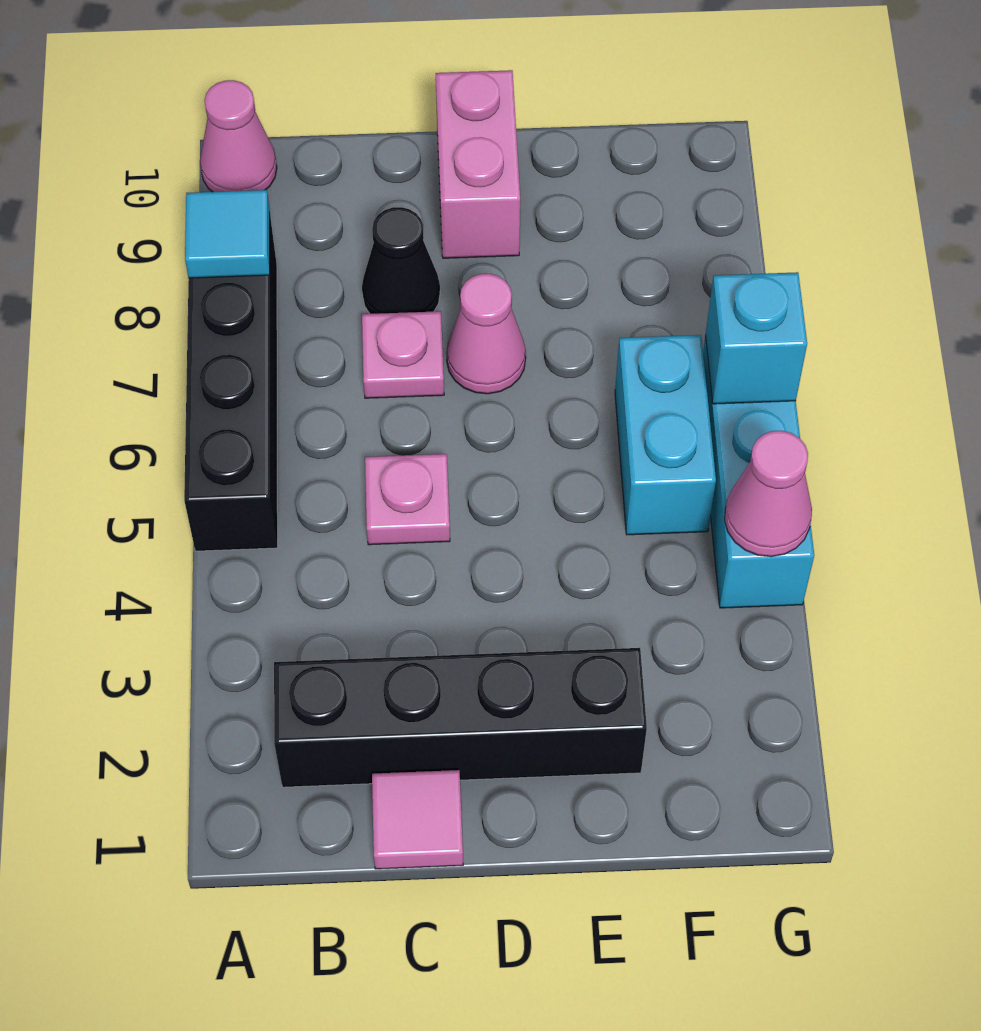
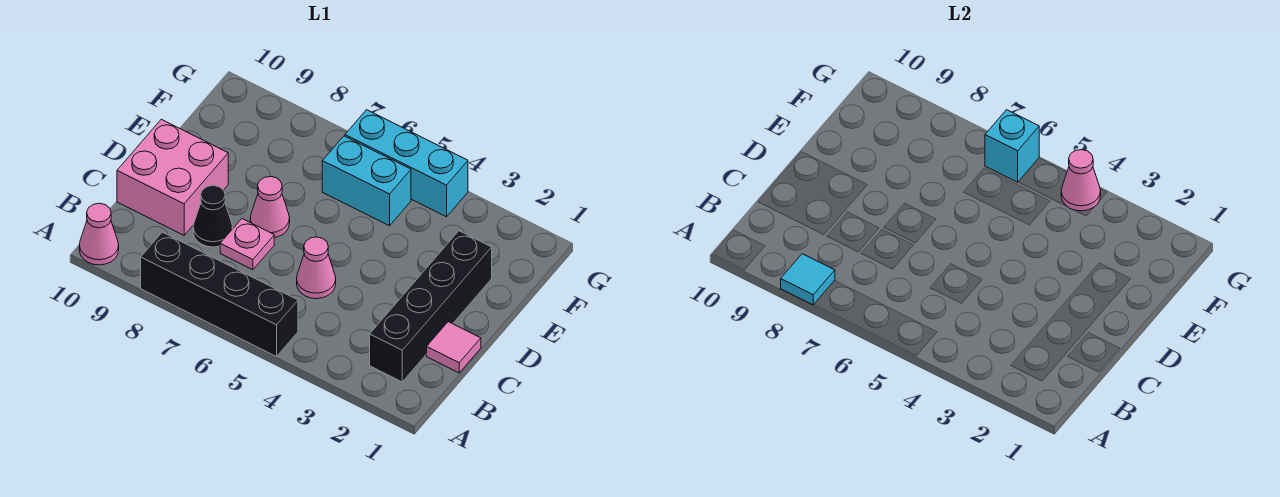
pink plate C5 level 1 -> pink cone C5 level 1
pink brick D9:D10 level 1 -> pink brick C9:D10 level 1

